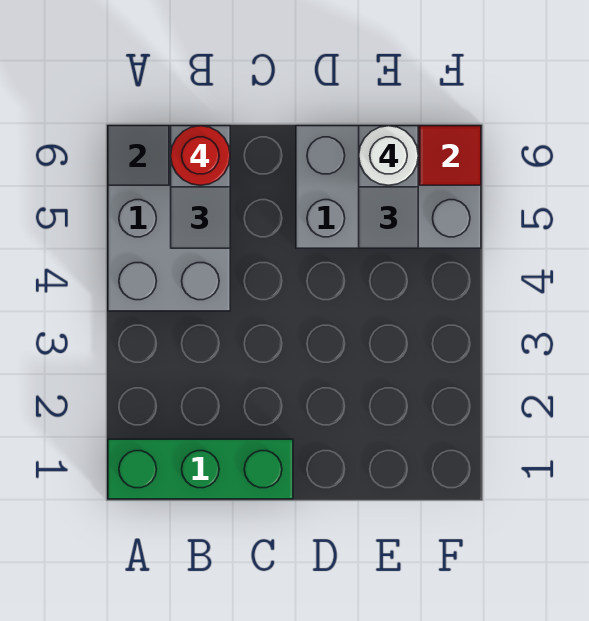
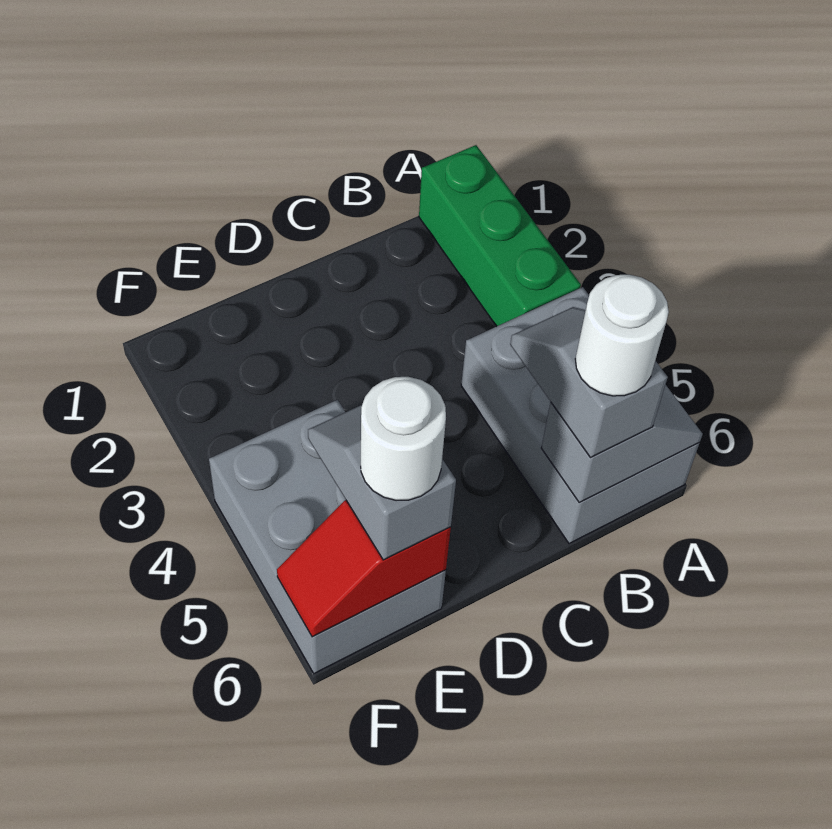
green brick A1:C1 level 1 -> green brick A1:A3 level 1
red round brick B6 level 4 -> white round brick B6 level 4
grey brick D5:F6 level 1 -> grey brick E4:F6 level 1

